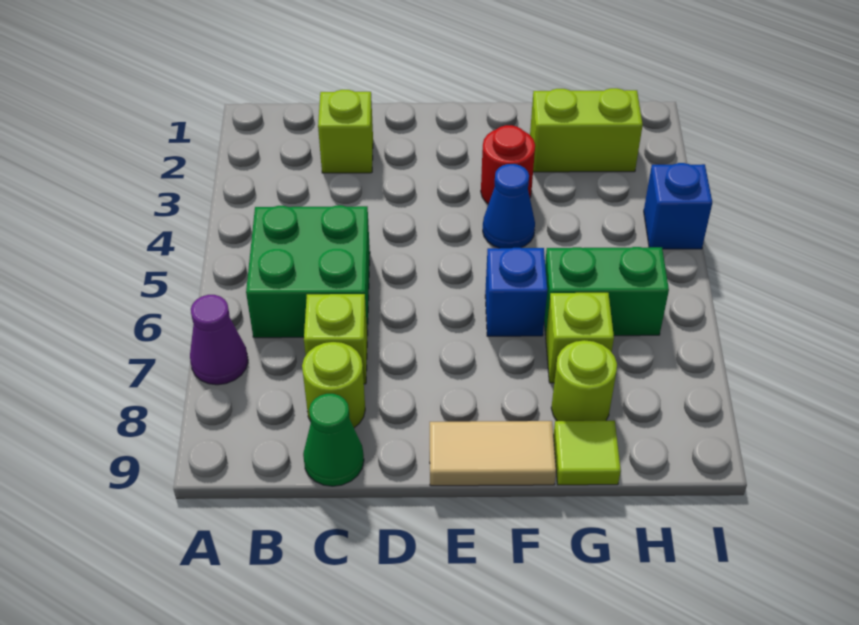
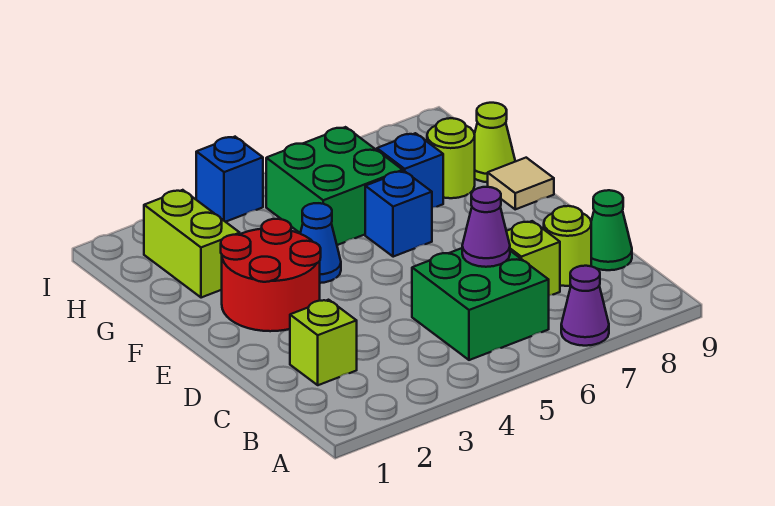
none -> purple cone C6 level 2
tan tile E9:F9 level 1 -> tan tile F9 level 1
red round brick F3 level 1 -> red round brick E2:F3 level 1
green brick G6:H6 level 1 -> green brick G5:H6 level 1
lime brick G7 level 1 -> blue brick G7 level 1
lime tile G9 level 1 -> lime cone G9 level 1

